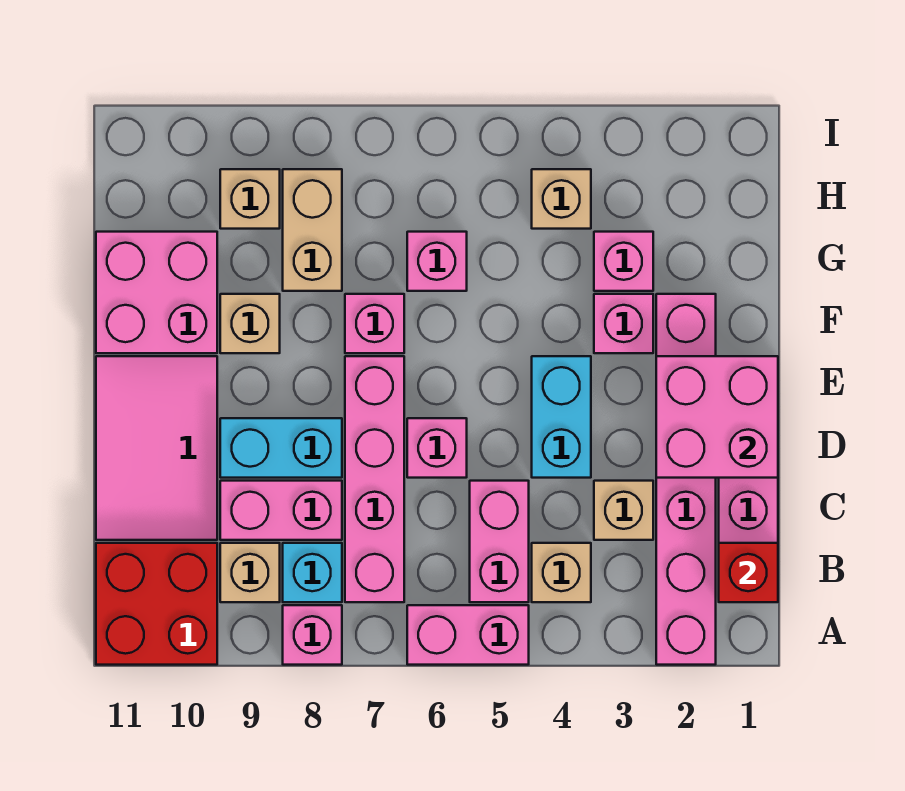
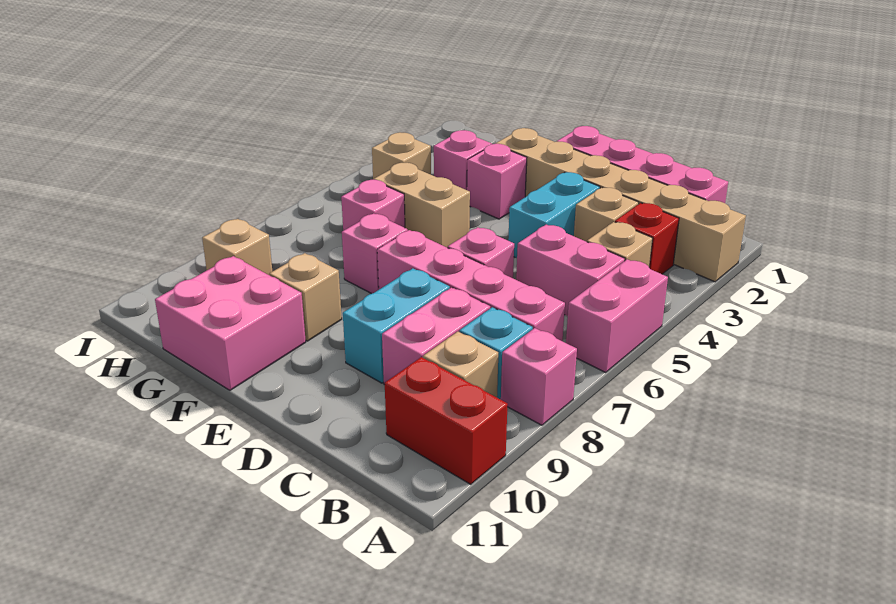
pink brick A2:F2 level 1 -> tan brick A2:F2 level 1
red brick A10:B11 level 1 -> red brick A10:B10 level 1
red brick B1 level 2 -> red brick B3 level 1
pink tile C10:E11 level 1 -> none
pink brick D1:E2 level 2 -> none
cyan brick D4:E4 level 1 -> cyan brick D3:D4 level 1
tan brick G8:H8 level 1 -> tan brick F5:G5 level 1

